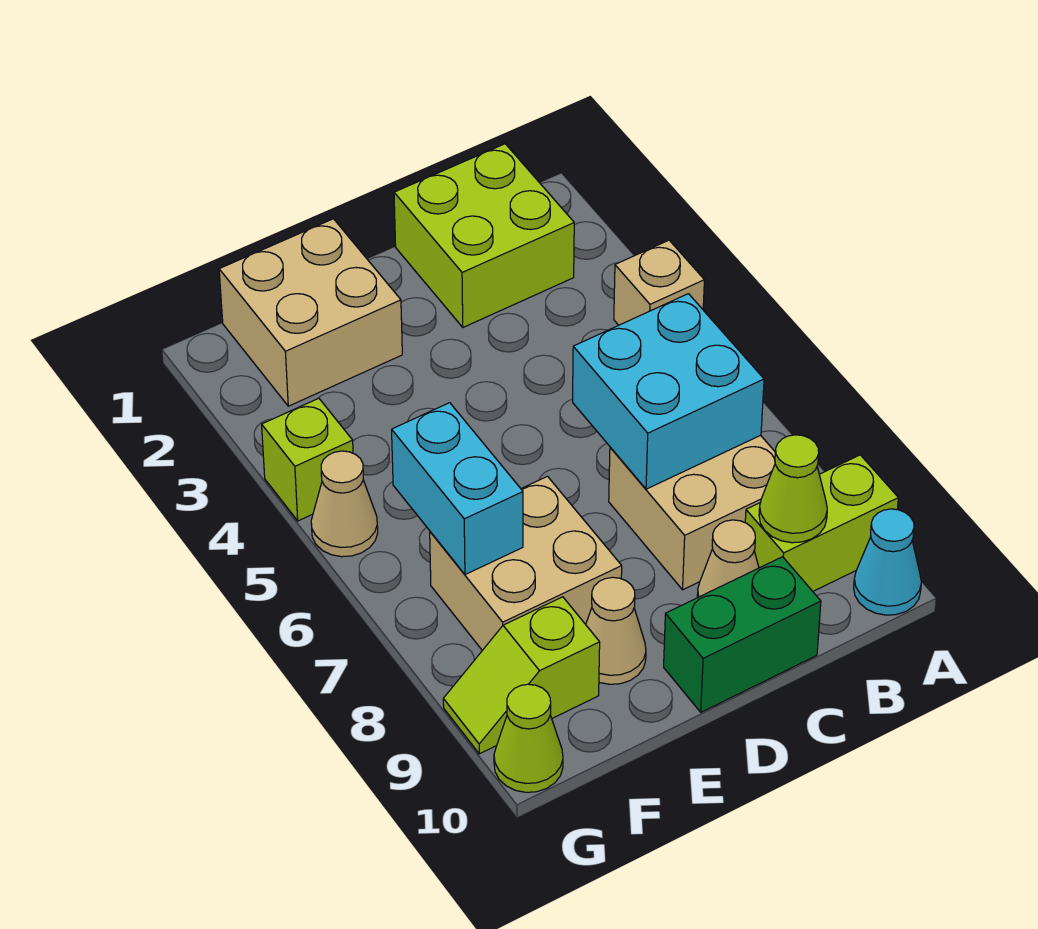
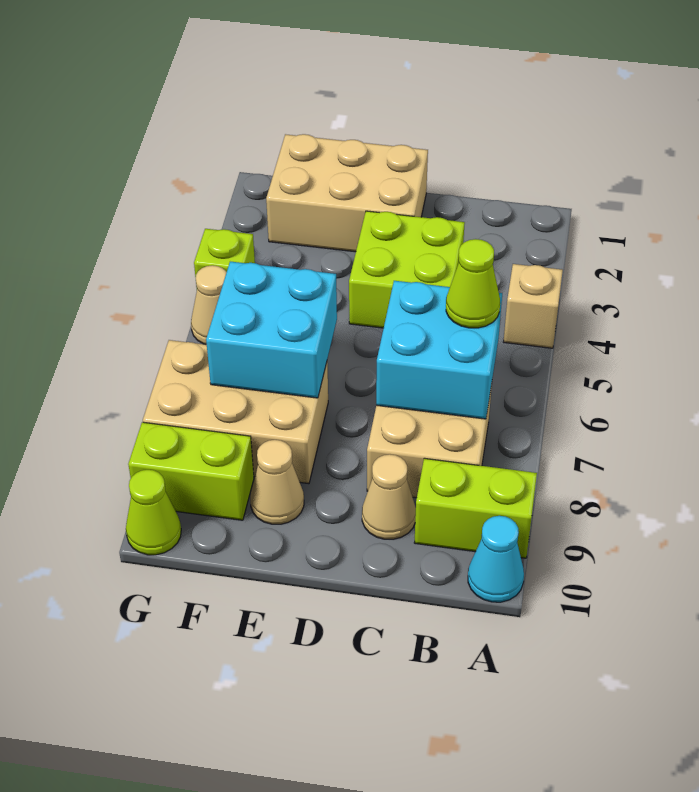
lime brick B1:C2 level 1 -> lime brick C3:D4 level 1
lime cone B9 level 2 -> lime cone B6 level 3
green brick C10:D10 level 1 -> none
tan brick E1:F2 level 1 -> tan brick D1:F2 level 1
tan brick E7:F8 level 1 -> tan brick E7:G8 level 1
cyan brick F6:F7 level 2 -> cyan brick E6:F7 level 2
lime slope F9:G9 level 1 top F -> lime brick F9:G9 level 1

